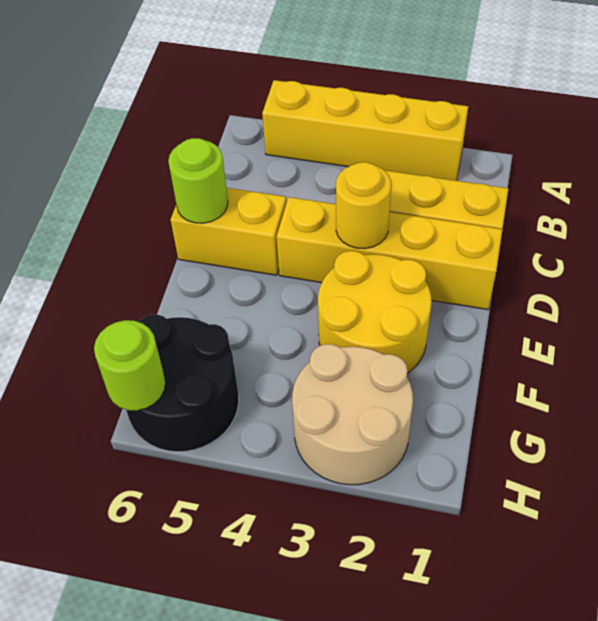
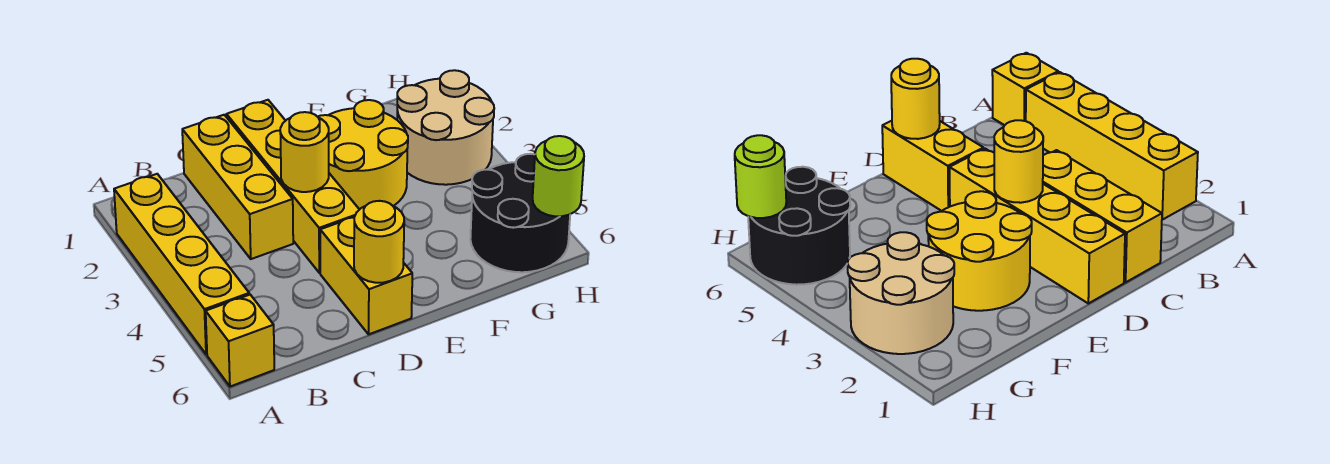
none -> yellow brick A6 level 1
lime round brick D6 level 2 -> yellow round brick D6 level 2

